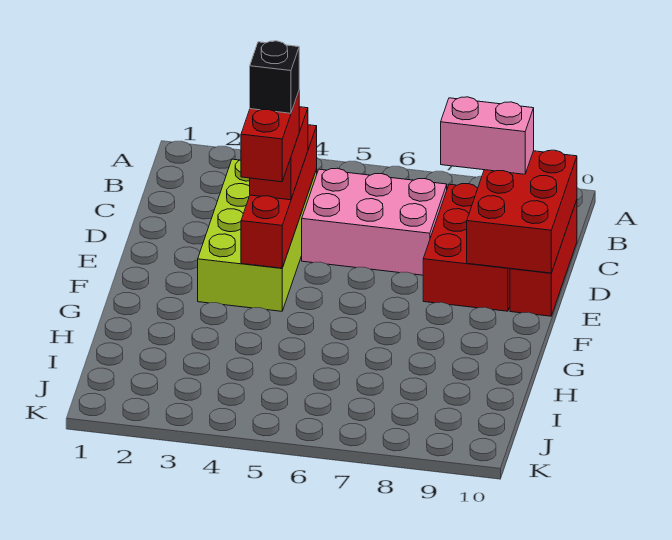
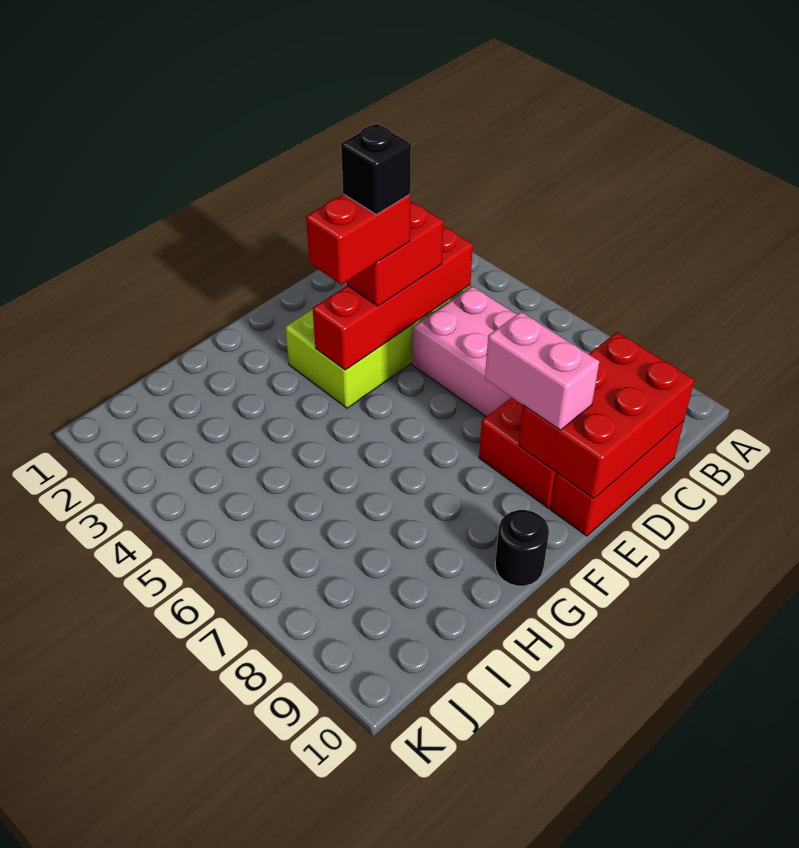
pink brick C8:C9 level 3 -> pink brick E8:E9 level 3
none -> black round brick G10 level 1

